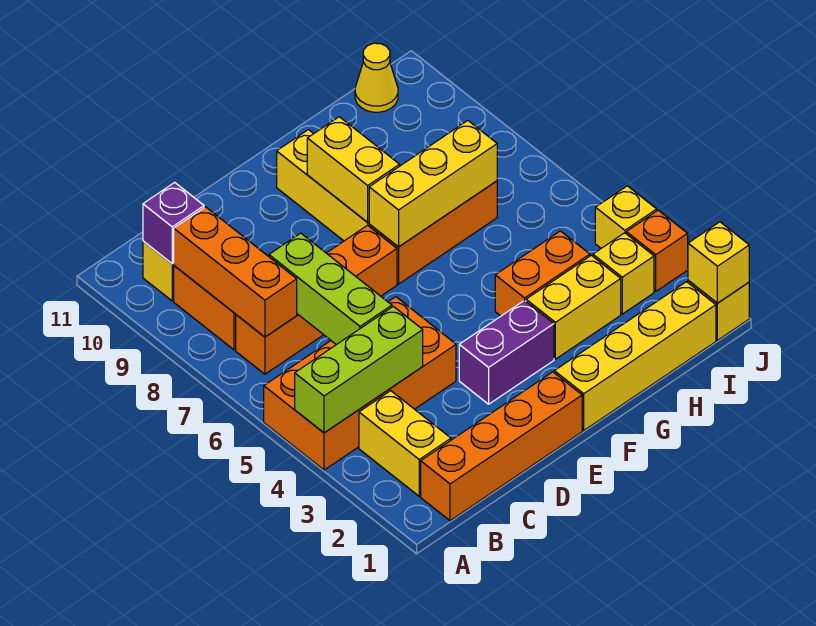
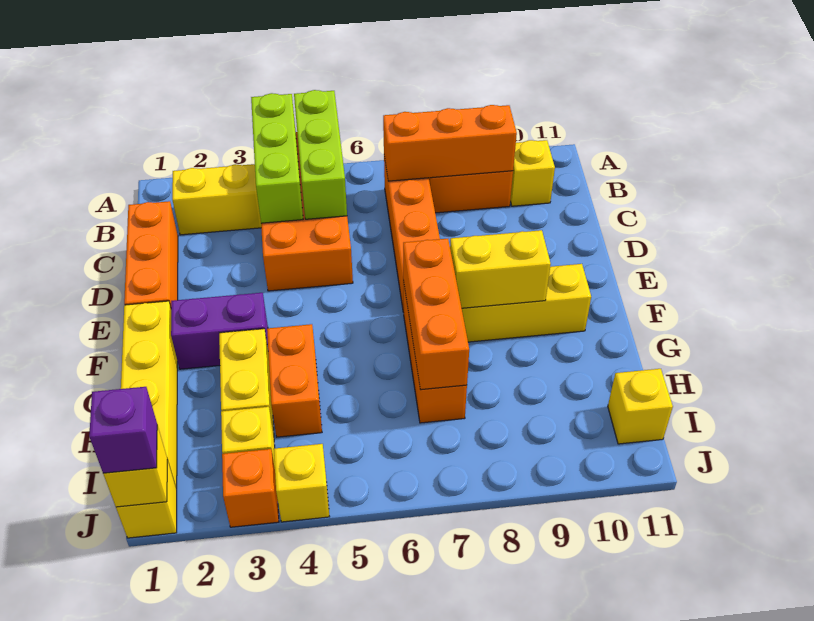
orange brick B1:E1 level 1 -> orange brick C1:E1 level 1
purple brick B10 level 2 -> purple brick J1 level 3
lime brick C5:C7 level 2 -> lime brick A5:C5 level 2
purple brick E3:F3 level 1 -> purple brick F2:F3 level 1
yellow brick F7:H7 level 2 -> orange brick F7:H7 level 2
yellow cone I11 level 1 -> yellow brick I11 level 1

